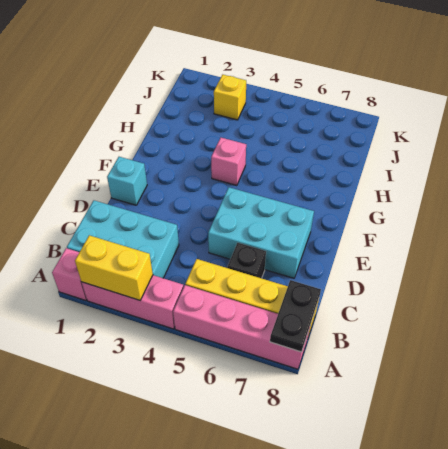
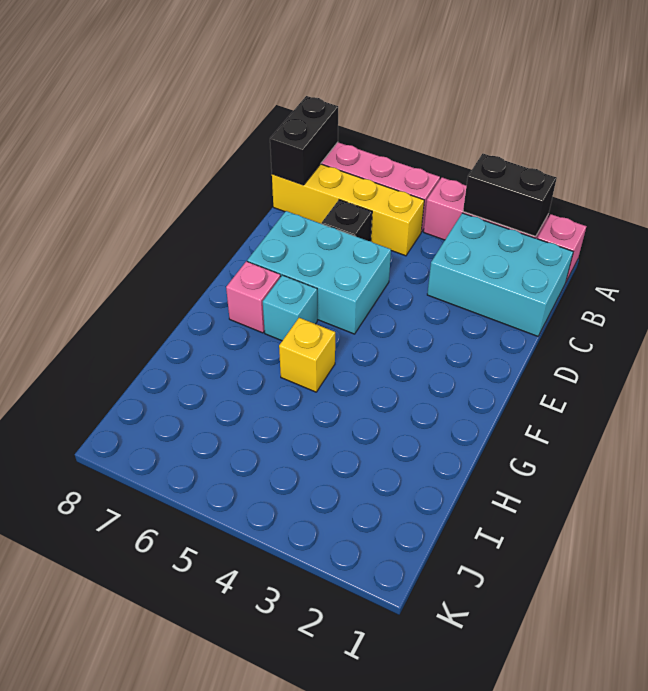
yellow brick A2:A3 level 2 -> black brick A2:A3 level 2
black plate A8:B8 level 2 -> black brick A8:B8 level 2
cyan brick E1 level 1 -> cyan brick F6 level 1
pink brick G4 level 1 -> pink brick F7 level 1
yellow brick J3 level 1 -> yellow brick G5 level 1

